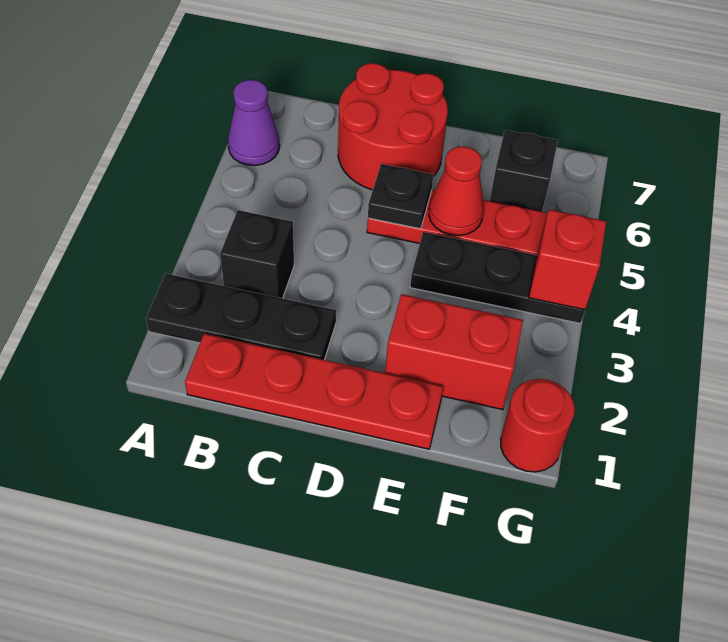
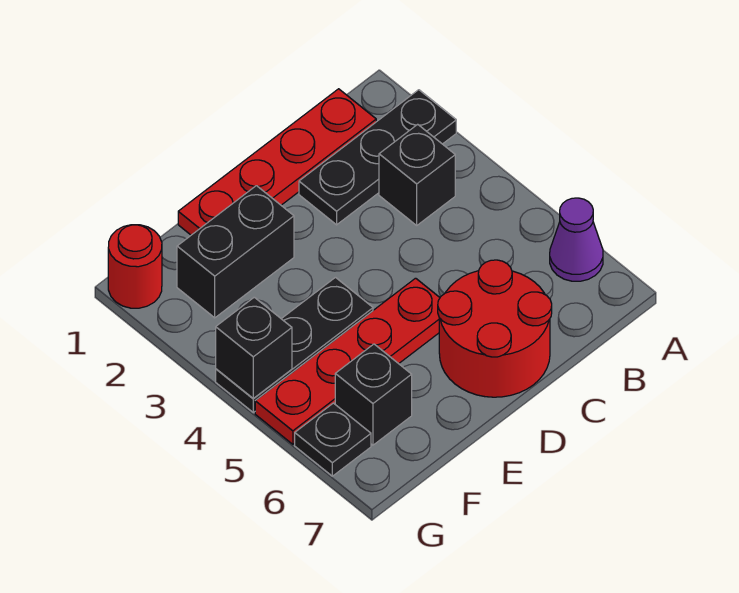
black plate D5 level 2 -> black plate G6 level 1
red brick E2:F2 level 1 -> black brick E2:F2 level 1
red cone E5 level 2 -> none
red brick G4 level 2 -> black brick G4 level 2

